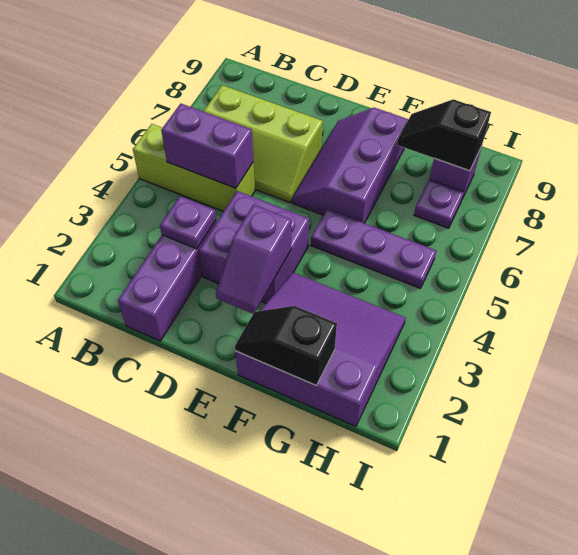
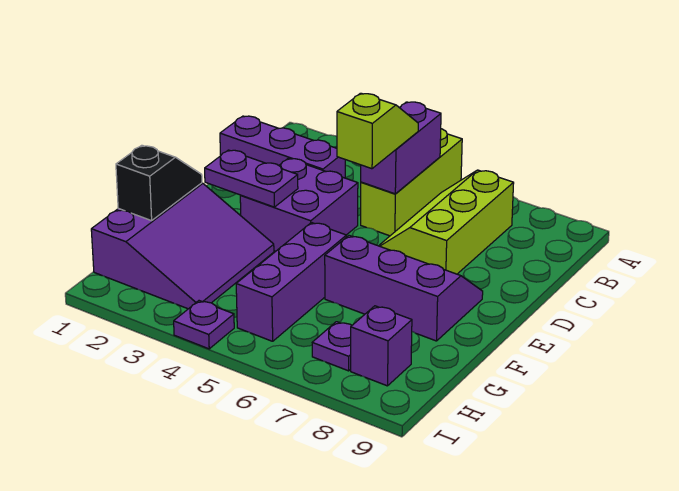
purple plate C3 level 2 -> purple plate I4 level 1
none -> lime slope C5:D5 level 3 top D
purple slope E2:E3 level 2 top 3 -> purple plate E2:E3 level 2
purple plate F5:H5 level 1 -> purple brick F5:H5 level 1
black slope G8:H8 level 2 top H -> none

